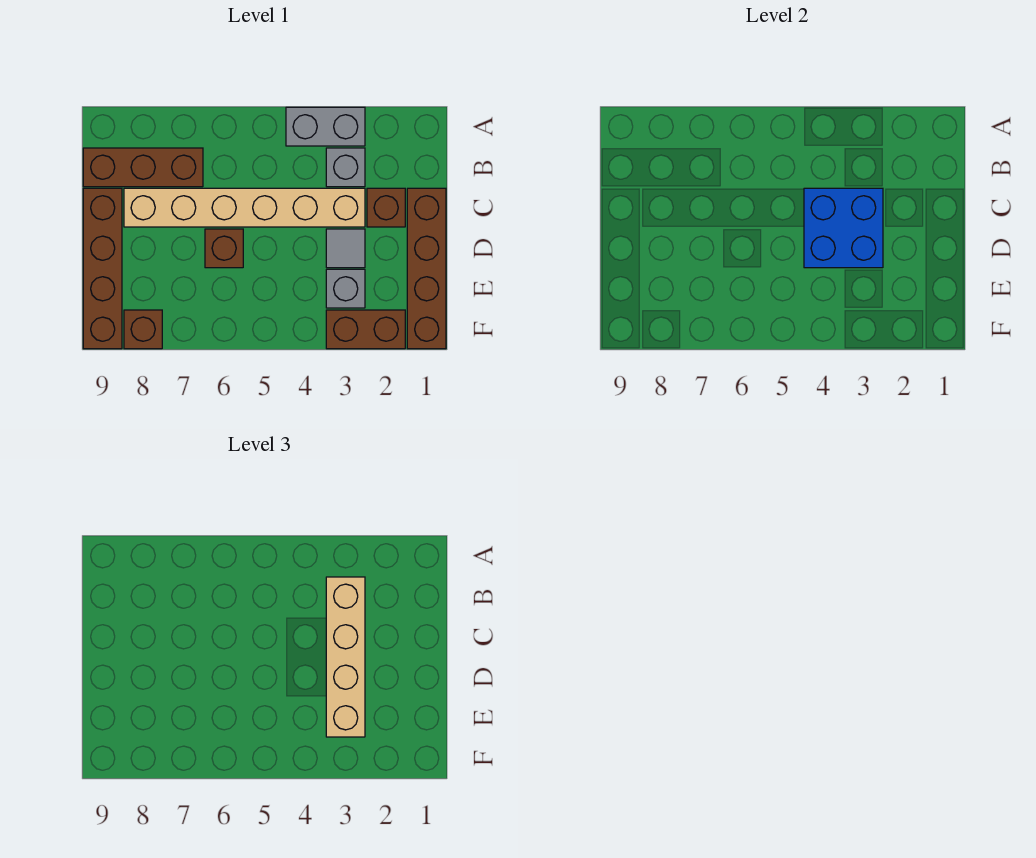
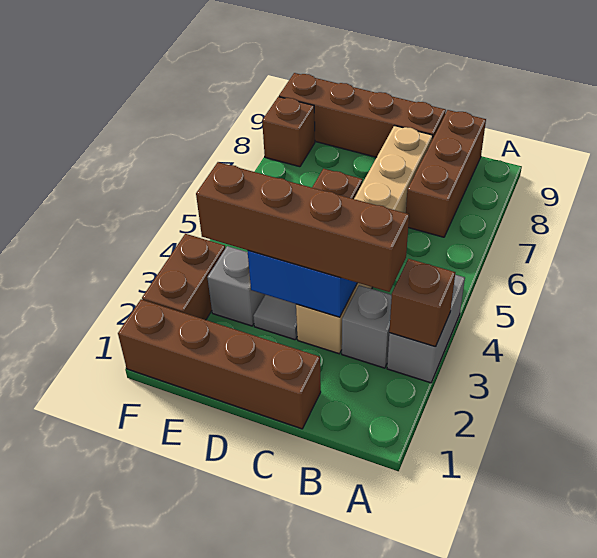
tan brick B3:E3 level 3 -> brown brick B3:E3 level 3
brown brick C2 level 1 -> brown brick A3 level 2

